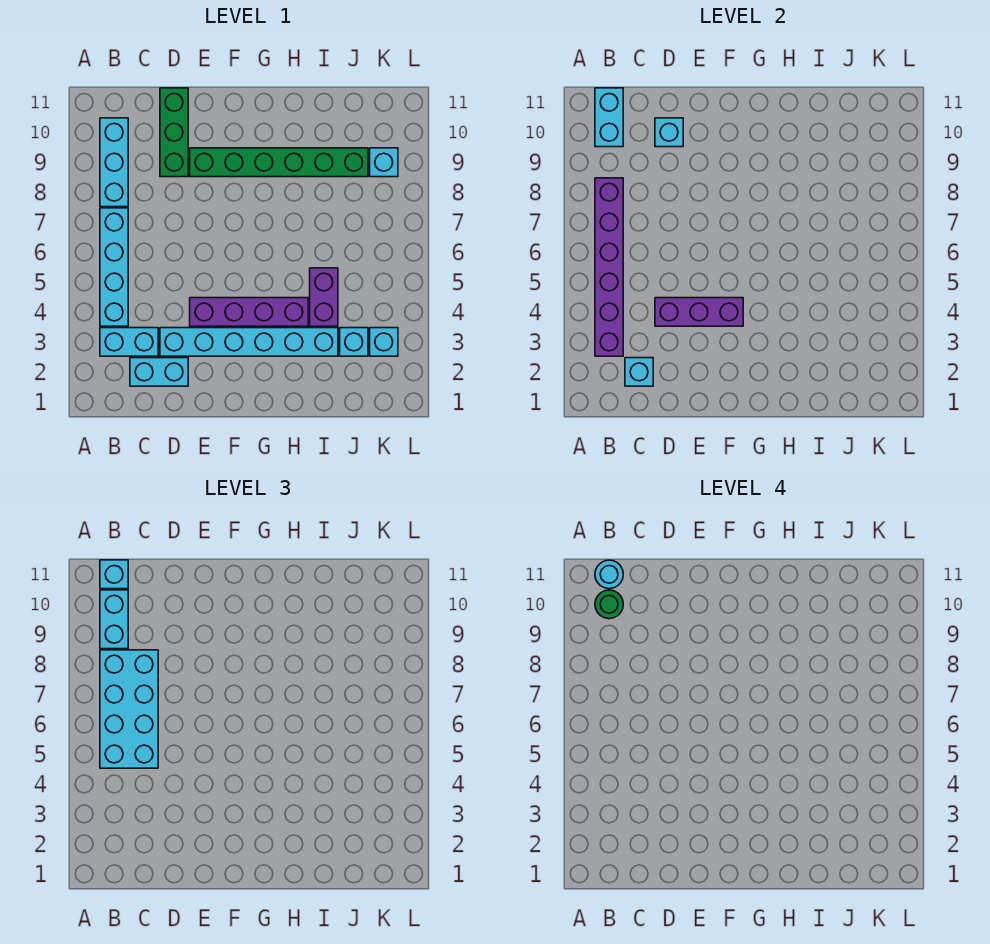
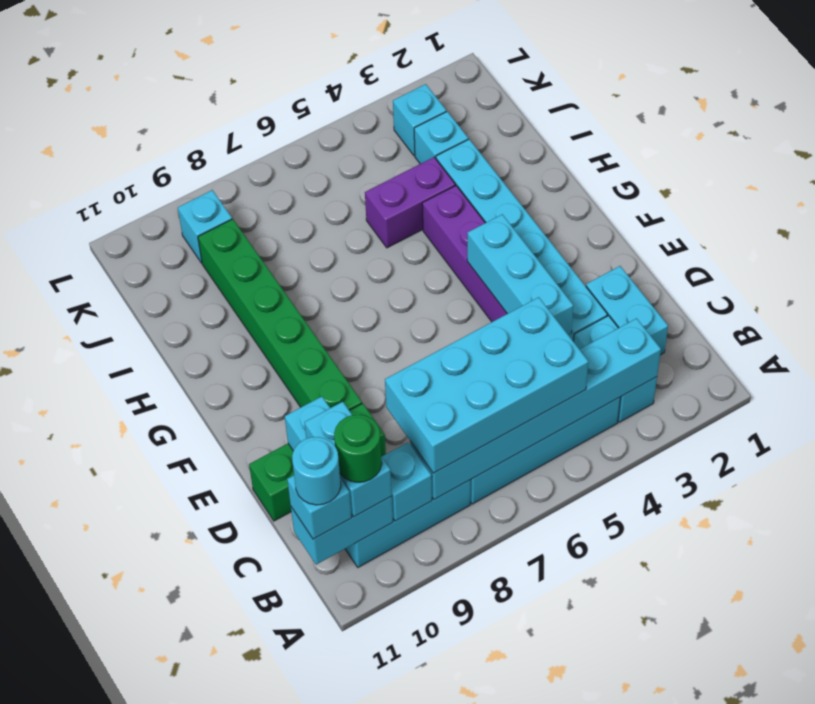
purple brick B3:B8 level 2 -> cyan brick B3:B8 level 2
cyan brick B9:B10 level 3 -> cyan brick B10:C10 level 3
cyan brick C2 level 2 -> cyan brick B9 level 2
purple brick D4:F4 level 2 -> cyan brick D4:F4 level 2

